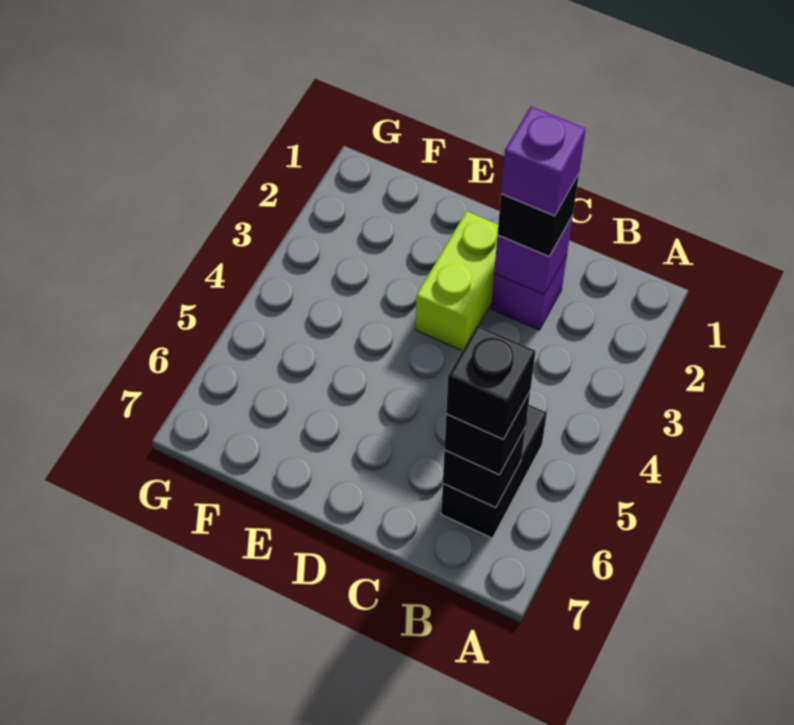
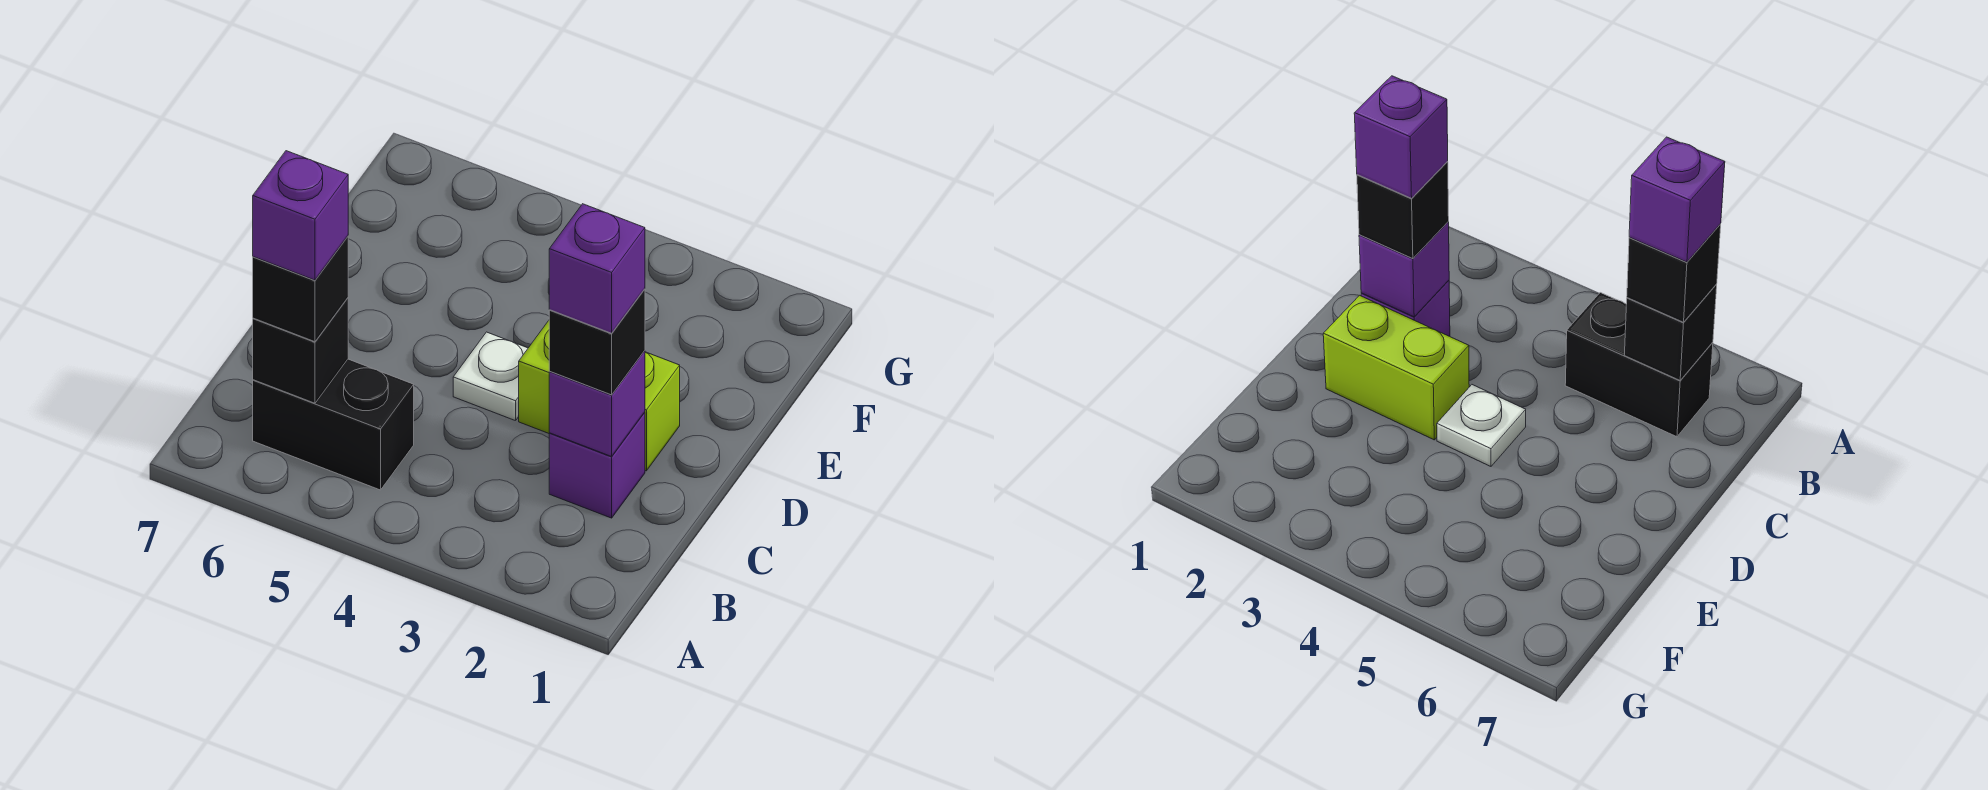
black brick B6 level 4 -> purple brick B6 level 4
none -> white plate D4 level 1

